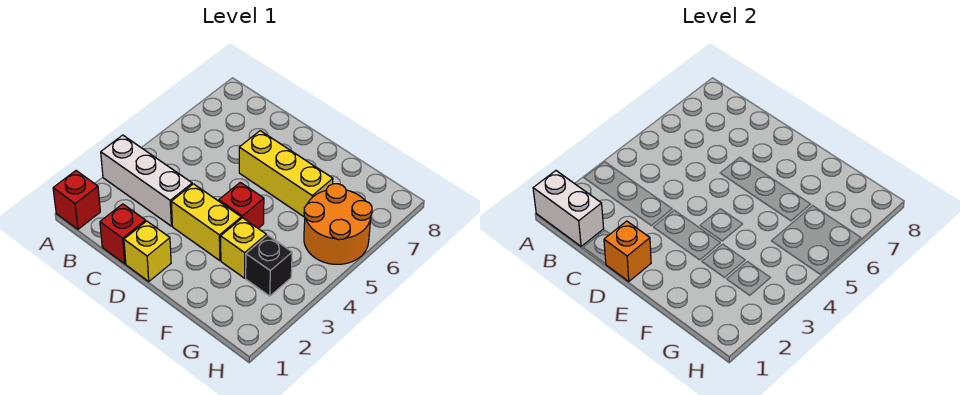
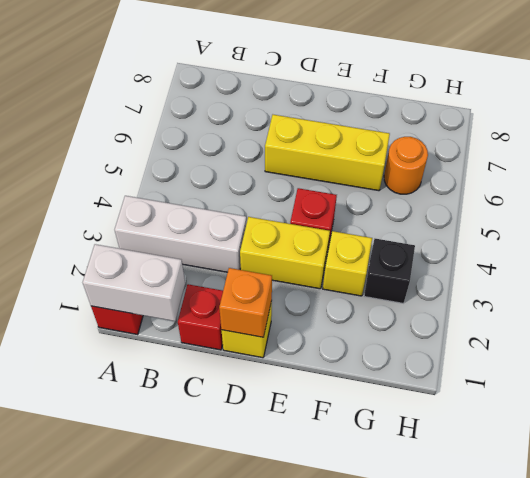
orange round brick G5:H6 level 1 -> orange round brick G6 level 1

